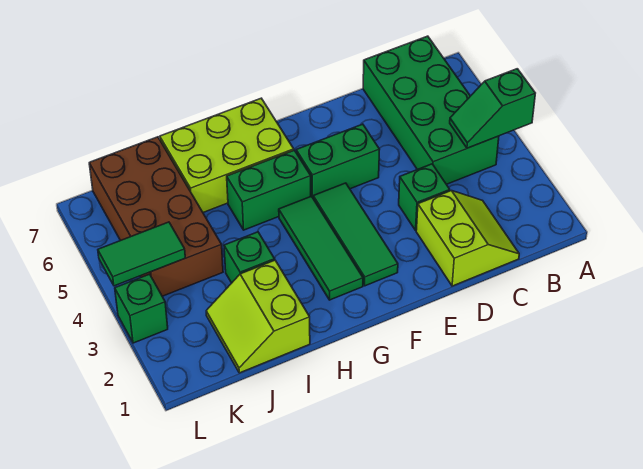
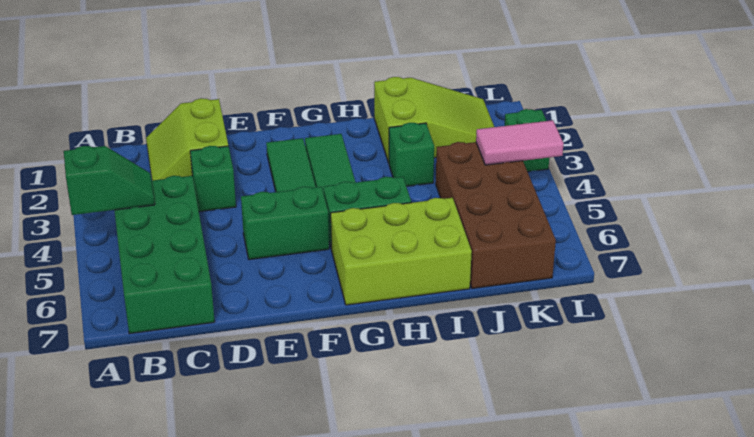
lime slope I1:J2 level 1 top I -> lime slope I1:K2 level 1 top I
green tile K4:L4 level 2 -> pink tile K4:L4 level 2

